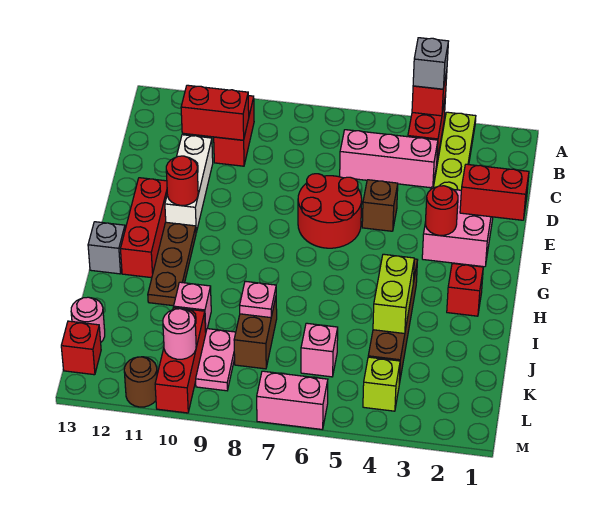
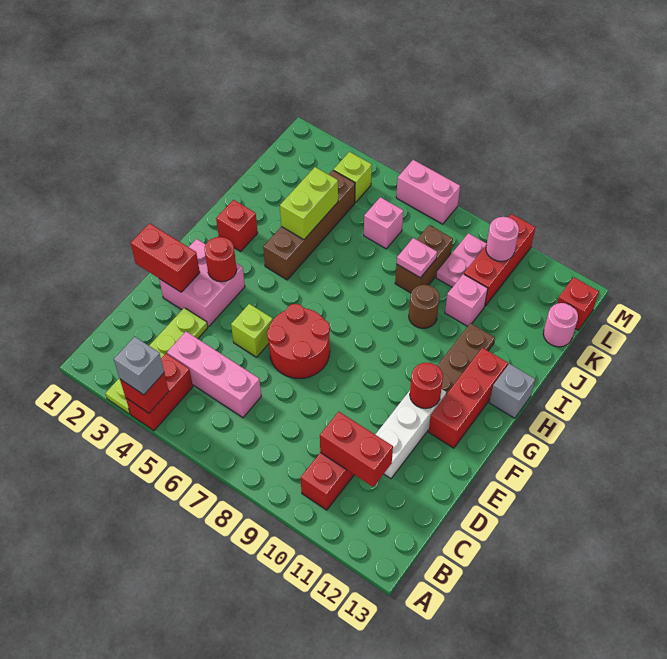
brown brick E5 level 1 -> lime brick E5 level 1
brown round brick M11 level 1 -> brown round brick I9 level 1

